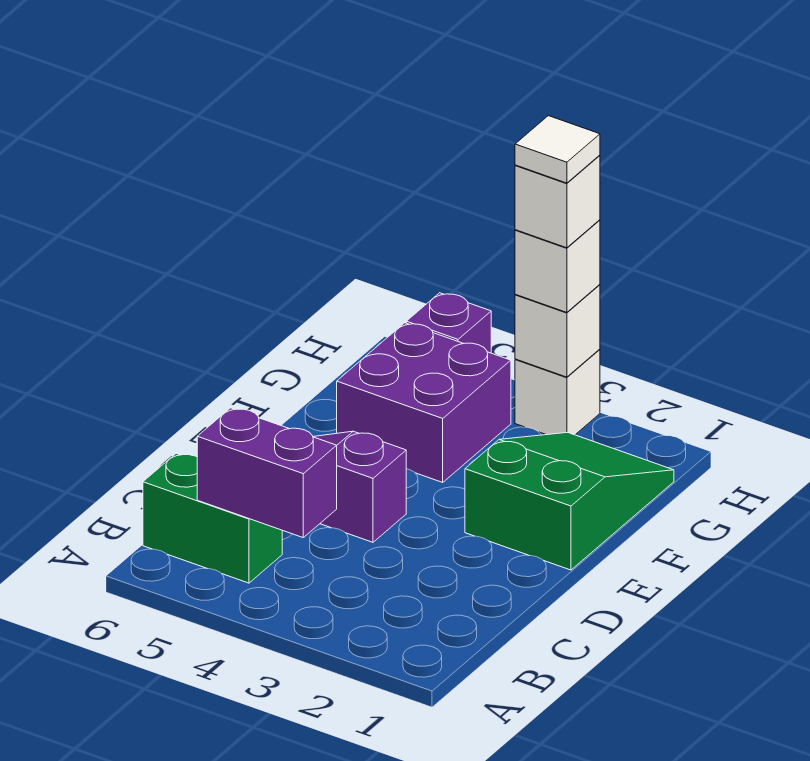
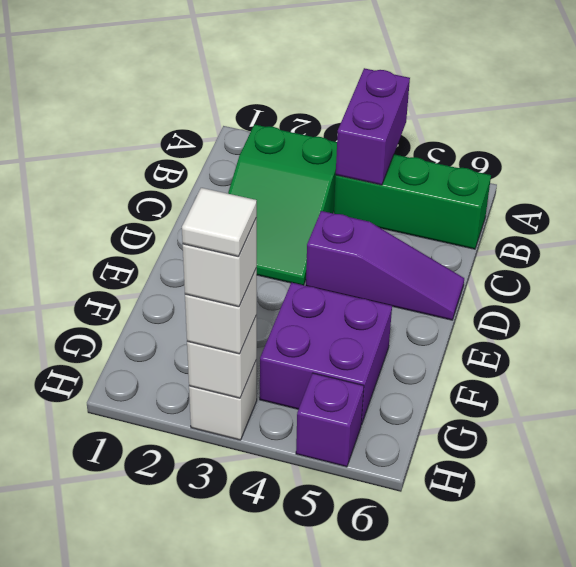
purple brick B4:B5 level 2 -> purple brick A4:B4 level 2
green brick B5:B6 level 1 -> green brick B4:B6 level 1
green slope E1:G2 level 1 top E -> green slope B2:D3 level 1 top B

